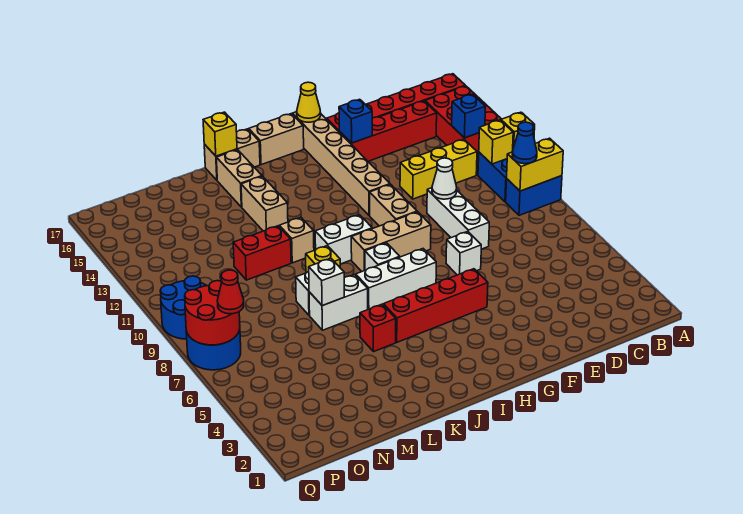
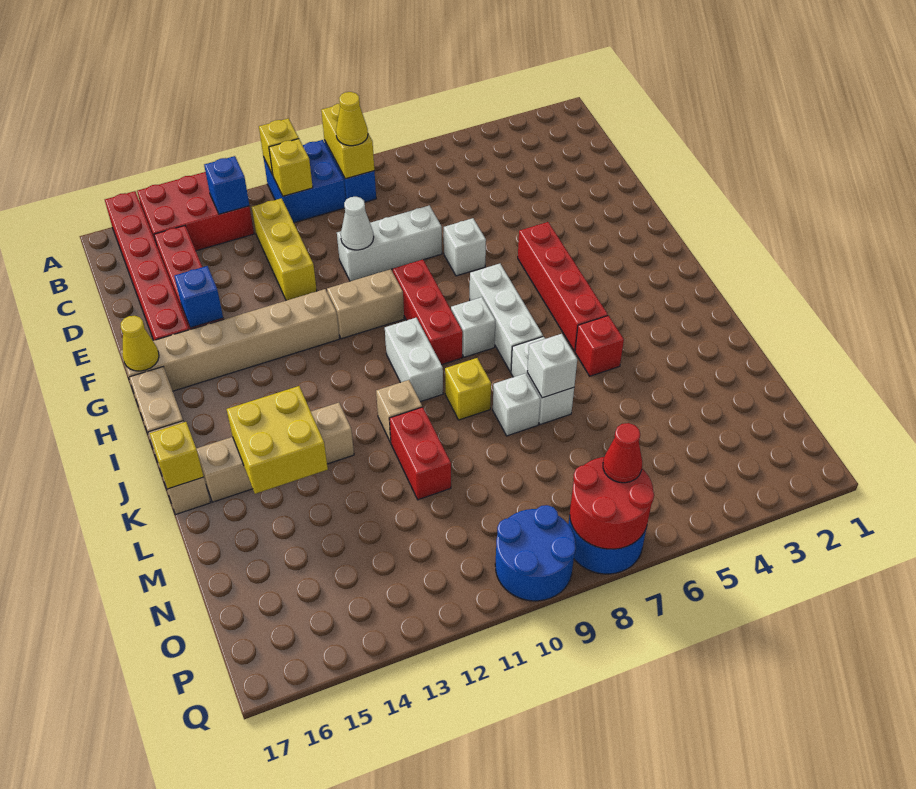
blue cone B9 level 3 -> yellow cone B9 level 3
tan brick G9:I9 level 1 -> red brick G9:I9 level 1
none -> yellow brick K14:L15 level 2

